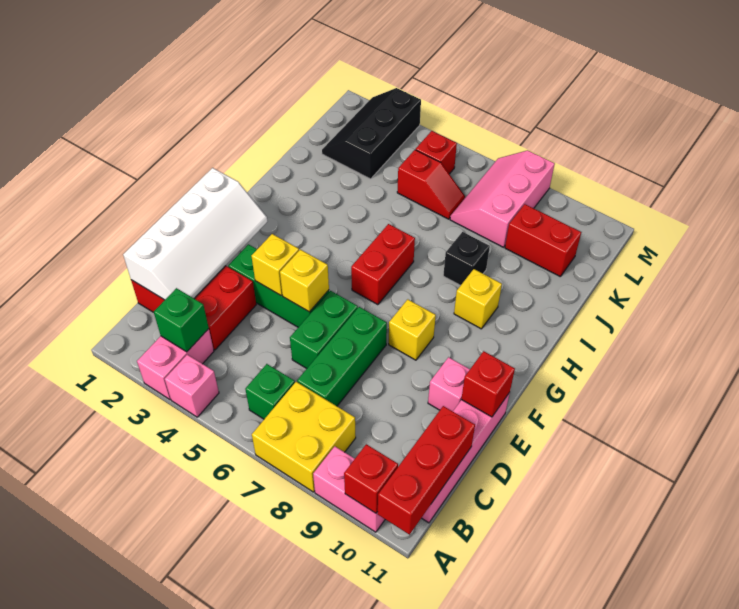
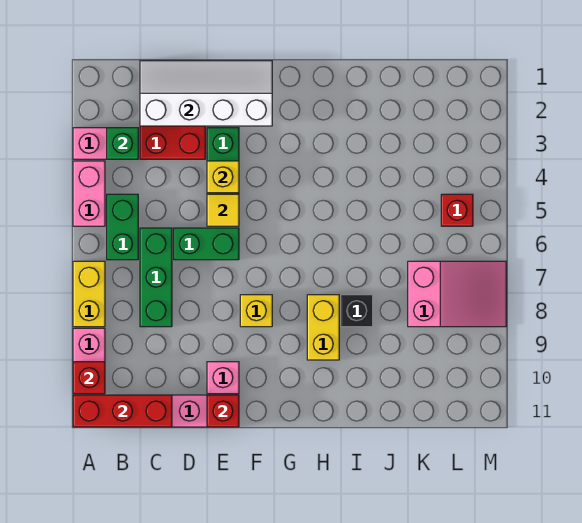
pink brick A4 level 1 -> pink brick A4:A5 level 1
yellow brick A7:B8 level 1 -> yellow brick A7:A8 level 1
green brick B6 level 1 -> green brick B5:B6 level 1
white slope C1:F2 level 2 top 1 -> white slope C1:F2 level 2 top 2
green brick C7:E7 level 1 -> green brick C6:C8 level 1
yellow brick E5 level 2 -> yellow tile E5 level 2
red brick G6:H6 level 1 -> none
yellow brick H9 level 1 -> yellow brick H8:H9 level 1
black slope K2:M3 level 1 top 3 -> none
red slope K5:K6 level 1 top 5 -> none
pink slope K7:M8 level 1 top 8 -> pink slope K7:M8 level 1 top K
red brick K9:K10 level 1 -> none

